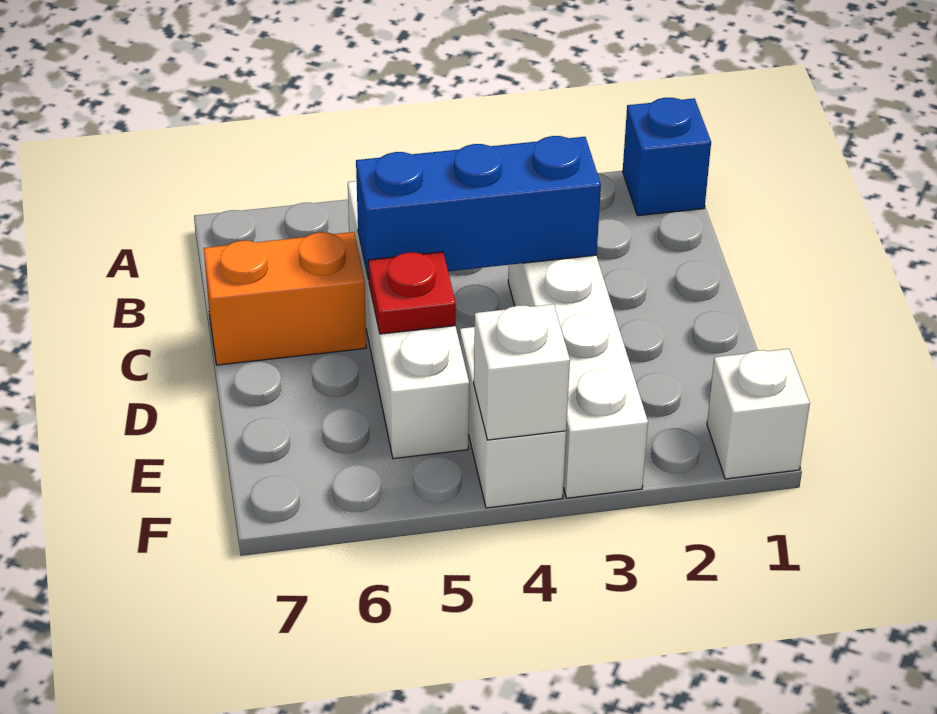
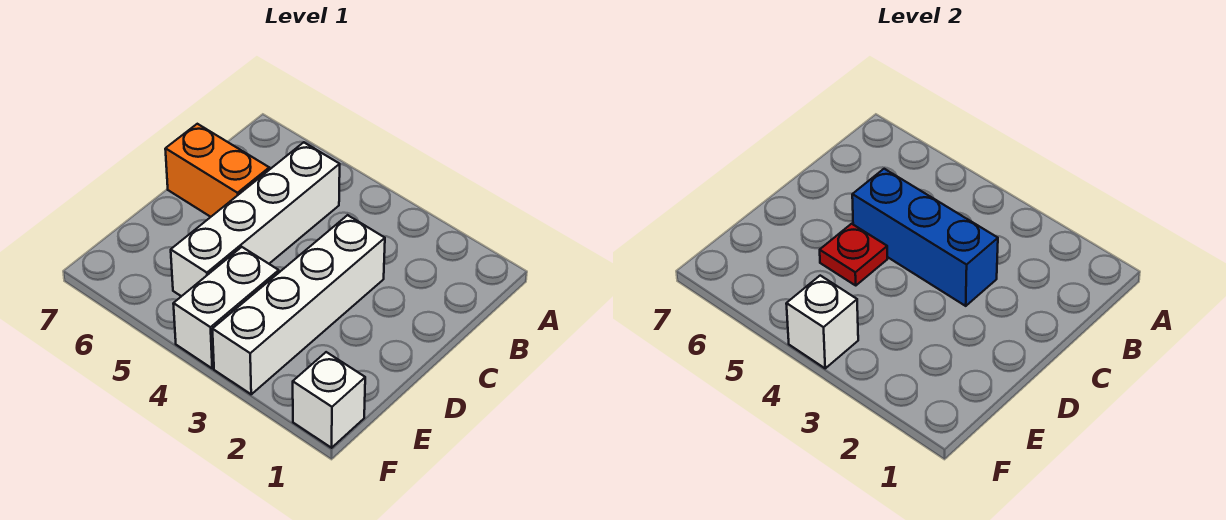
blue brick A1 level 1 -> none

